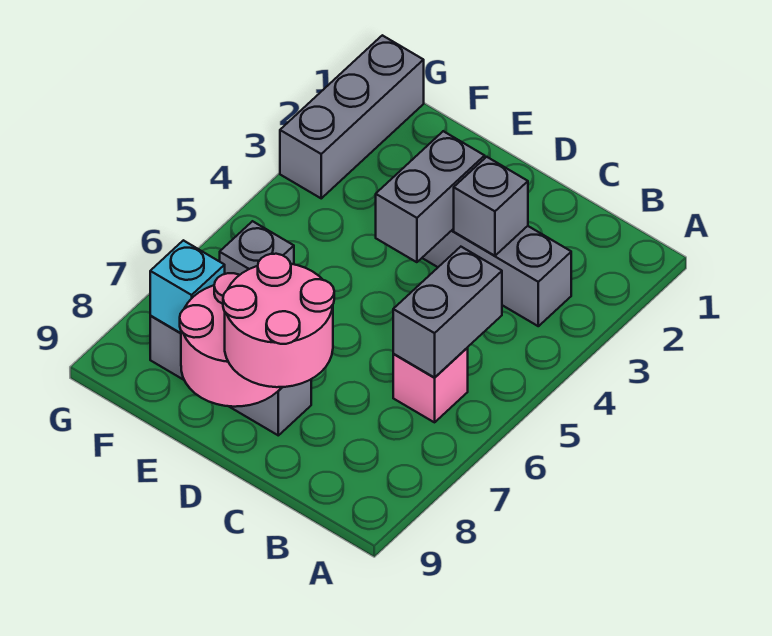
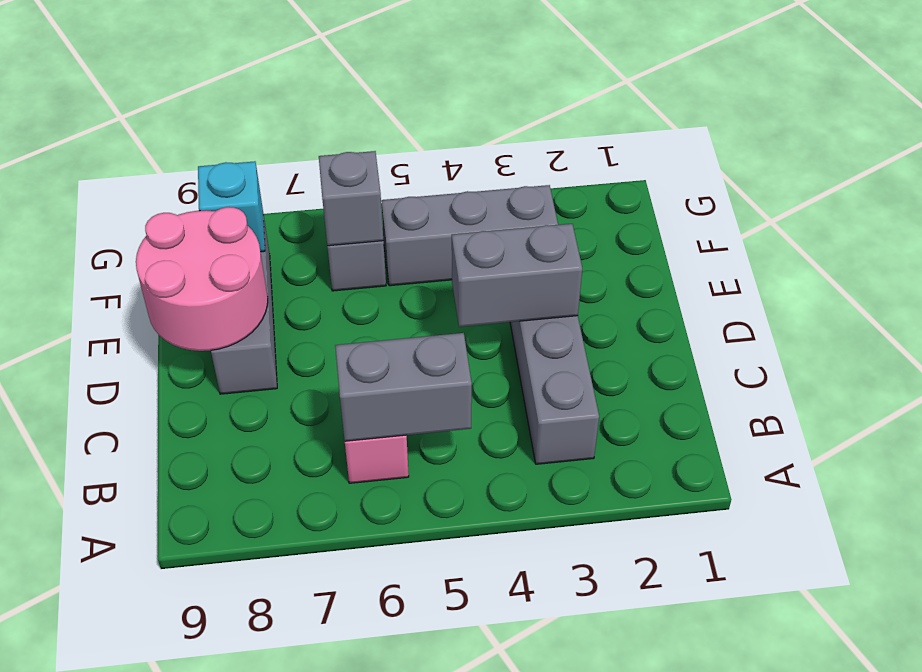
grey brick C3 level 2 -> grey brick F6 level 2
pink round brick C8:D9 level 3 -> none
grey brick G1:G3 level 1 -> grey brick F3:F5 level 1

